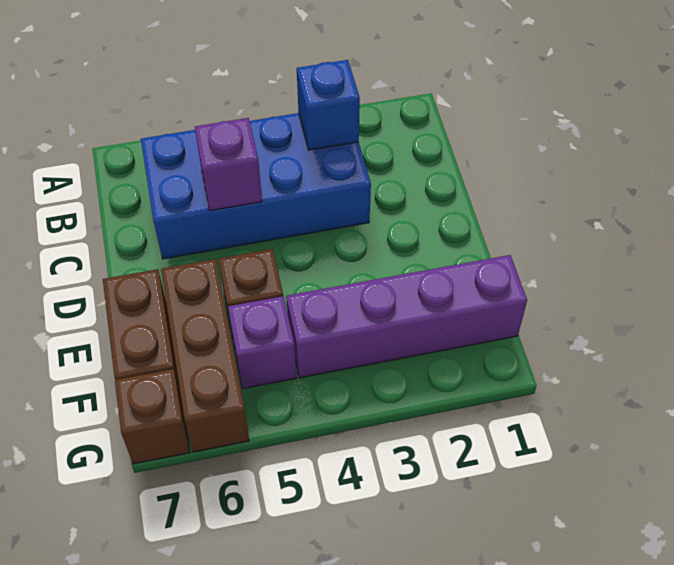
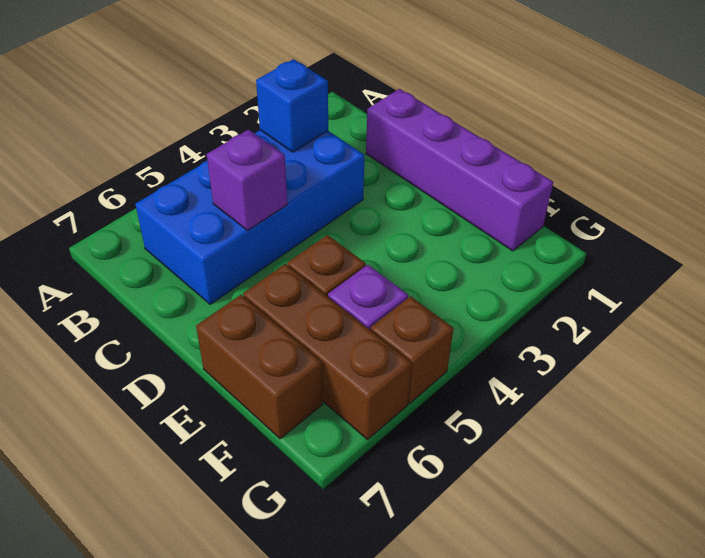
purple brick F1:F4 level 1 -> purple brick C1:F1 level 1
brown brick G7 level 1 -> brown brick G5 level 1

